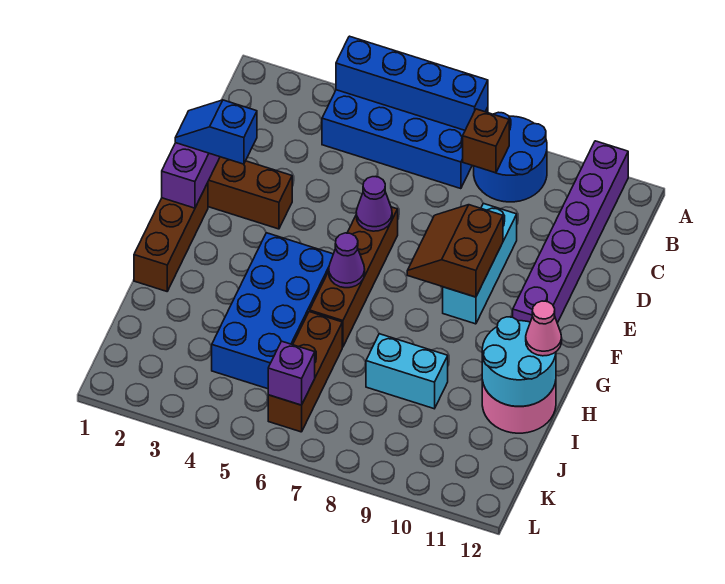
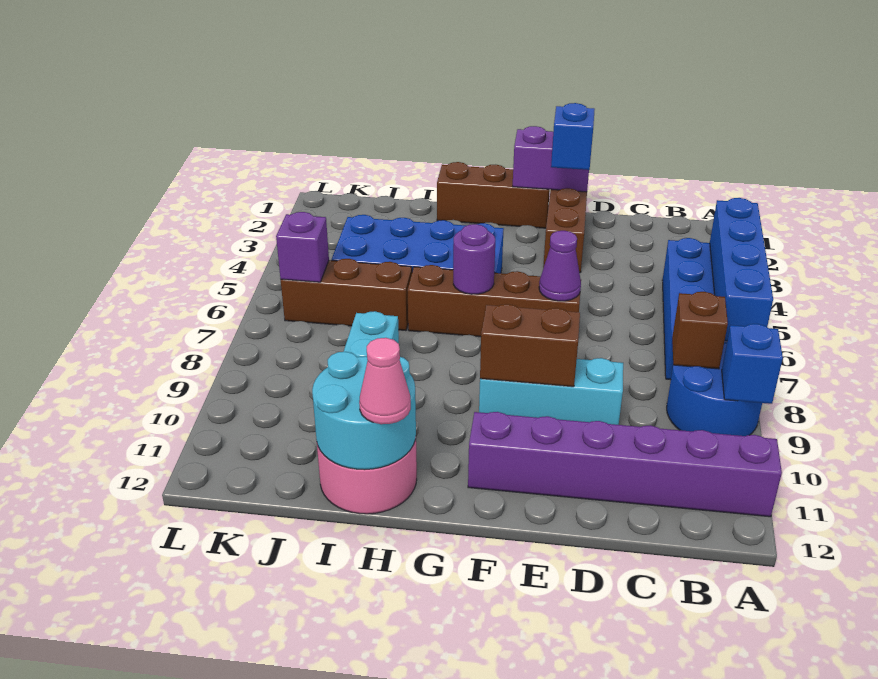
none -> blue brick A9 level 2
purple cone G6 level 2 -> purple round brick G6 level 2

